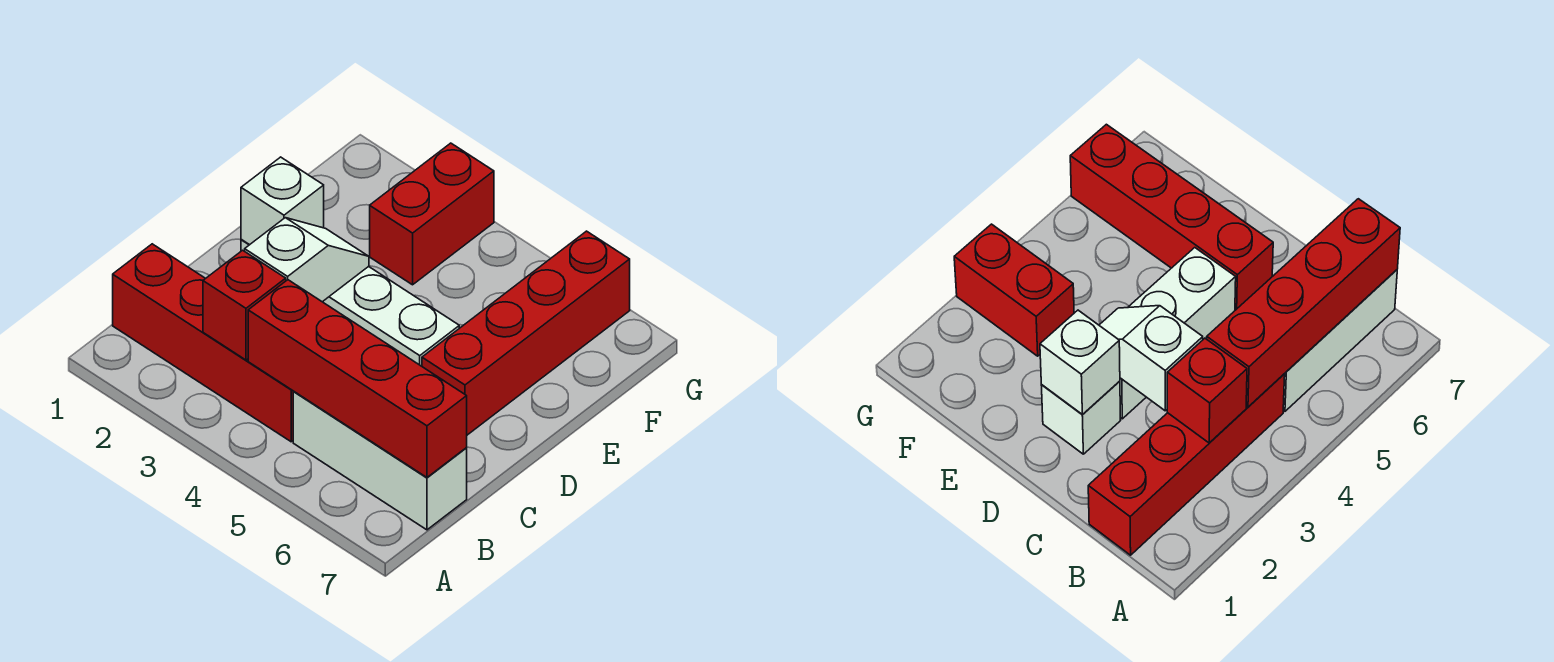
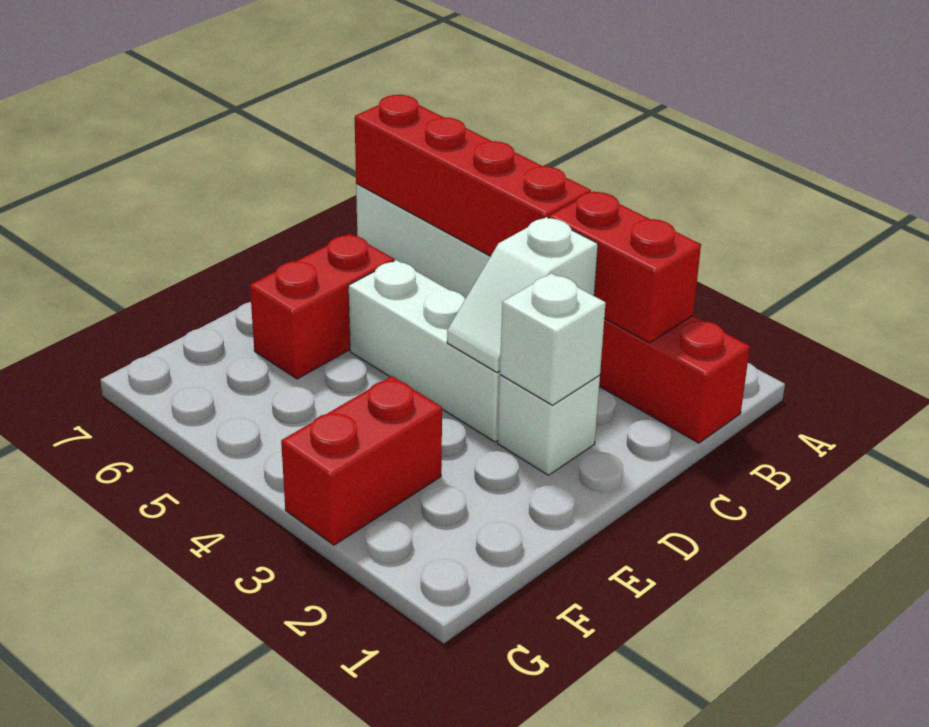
red brick B3 level 2 -> red brick B2:B3 level 2
red brick D6:G6 level 1 -> red brick D6:E6 level 1

